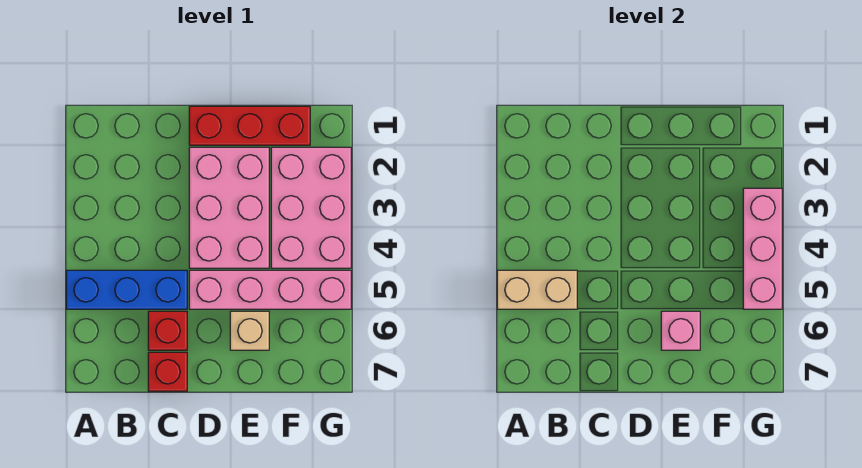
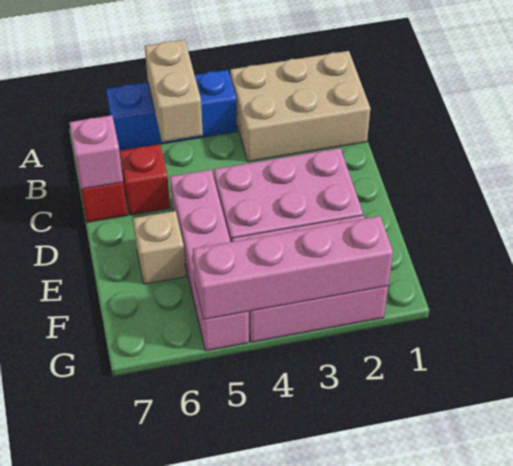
none -> tan brick A1:B3 level 1
blue brick A5:C5 level 1 -> blue brick A4:A6 level 1
red brick D1:F1 level 1 -> none
pink brick E6 level 2 -> pink brick C7 level 2
pink brick G3:G5 level 2 -> pink brick G2:G5 level 2

